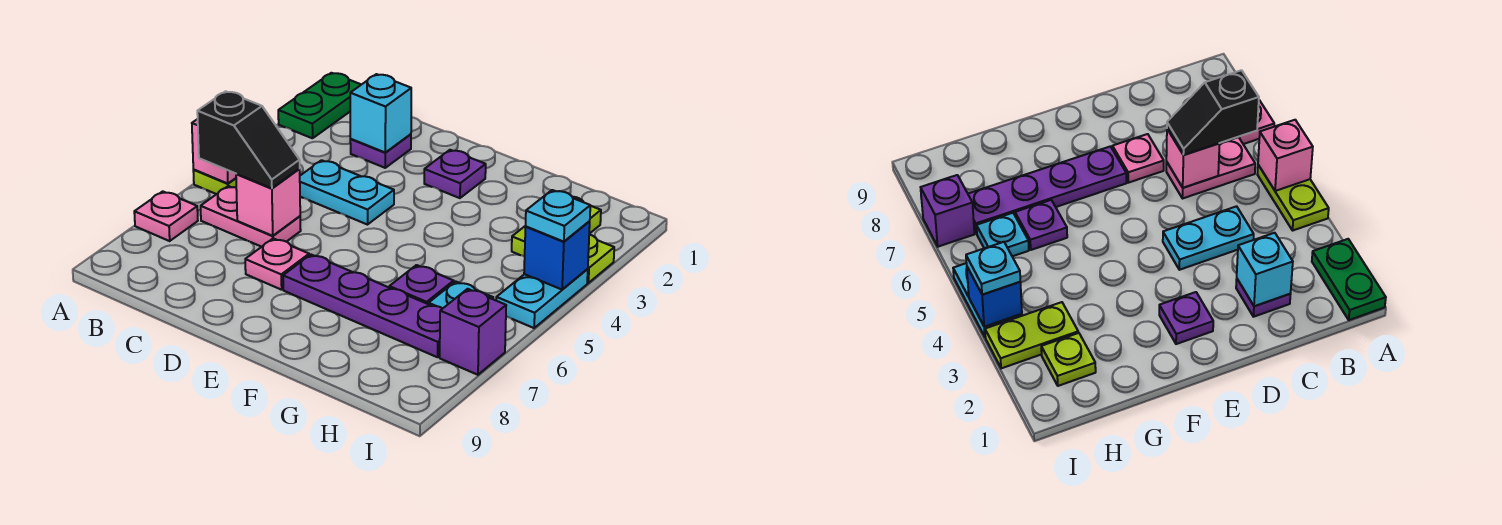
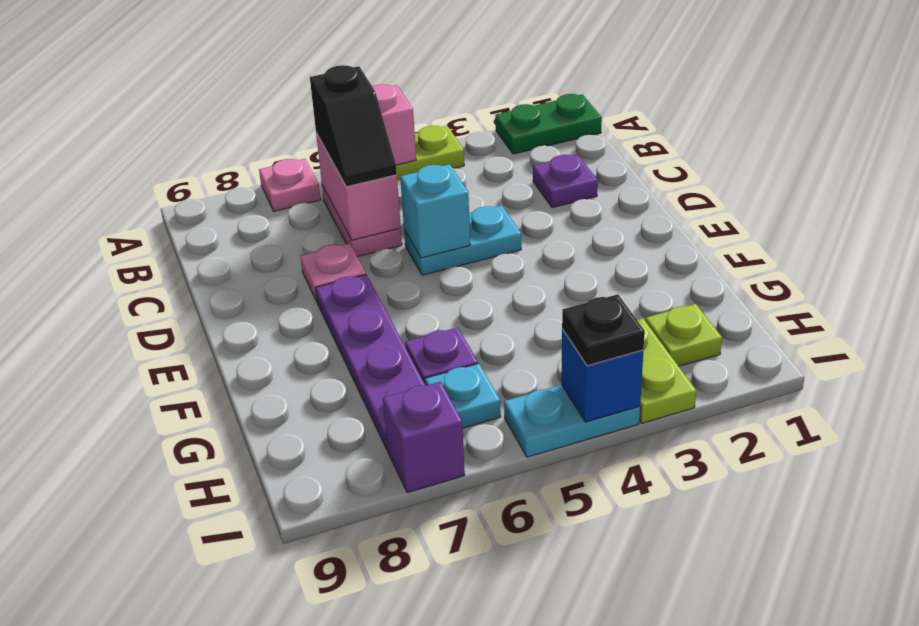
cyan brick C2 level 2 -> cyan brick D5 level 2
cyan plate C4:D4 level 1 -> cyan plate D4:D5 level 1
pink brick C6 level 2 -> pink brick B6:C6 level 2
purple plate E2 level 1 -> none
cyan plate I4 level 3 -> black plate I4 level 3

